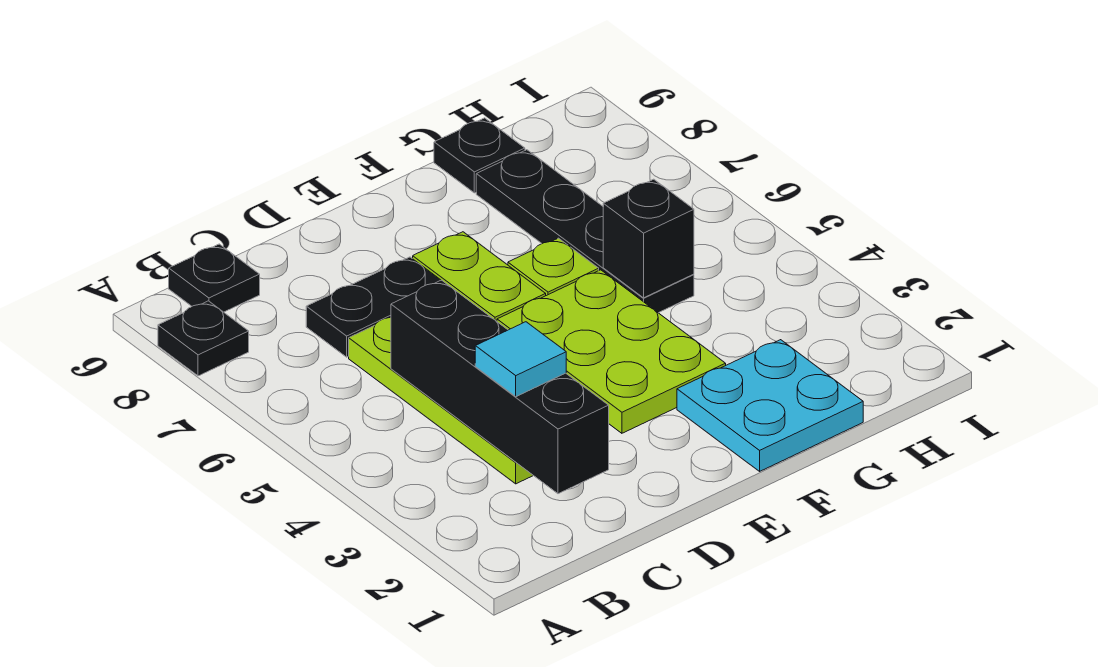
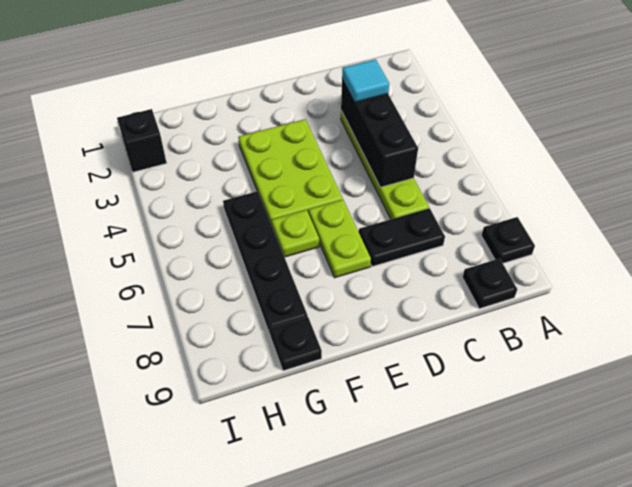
black brick C2:C5 level 2 -> black brick C3:C5 level 2
cyan plate F1:G2 level 1 -> none
black brick G5 level 2 -> black brick I2 level 1

